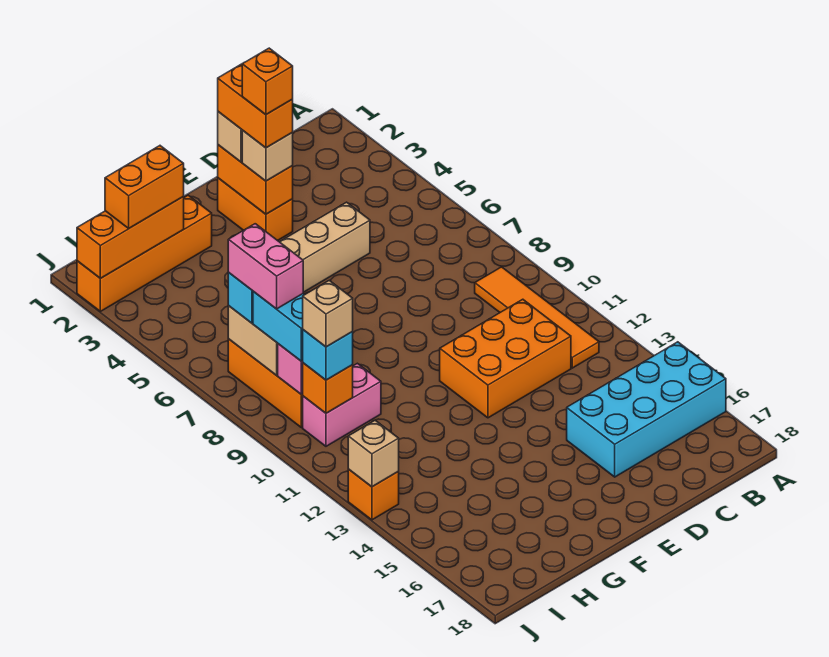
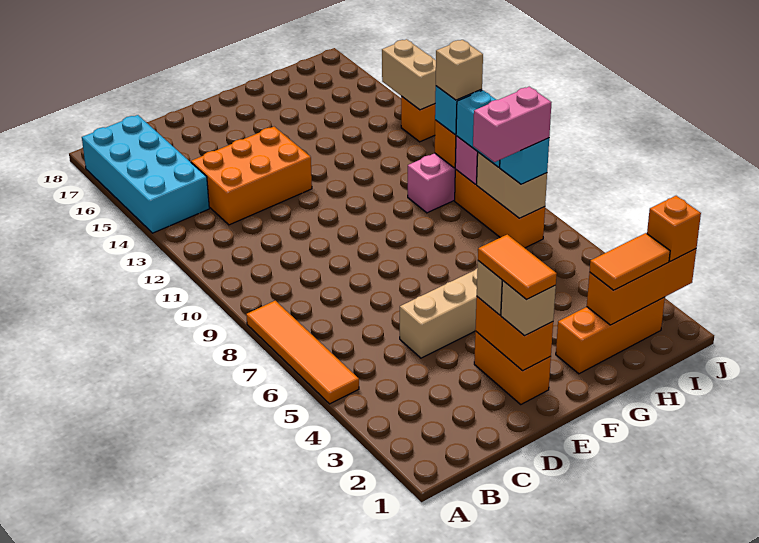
cyan brick A15:D16 level 1 -> cyan brick A14:B17 level 1
orange tile B9:B12 level 1 -> orange tile A5:A8 level 1
orange brick C11:E12 level 1 -> orange brick C13:E14 level 1
orange brick E2:E3 level 4 -> orange tile E2:E3 level 4
orange brick E3 level 5 -> orange brick J2 level 3
orange brick G2:J2 level 1 -> orange brick G2:I2 level 1
orange brick H2:I2 level 3 -> orange tile H2:I2 level 3
pink brick I7:I8 level 4 -> pink brick H7:I7 level 4
tan brick J13 level 2 -> tan brick J13:J14 level 2

